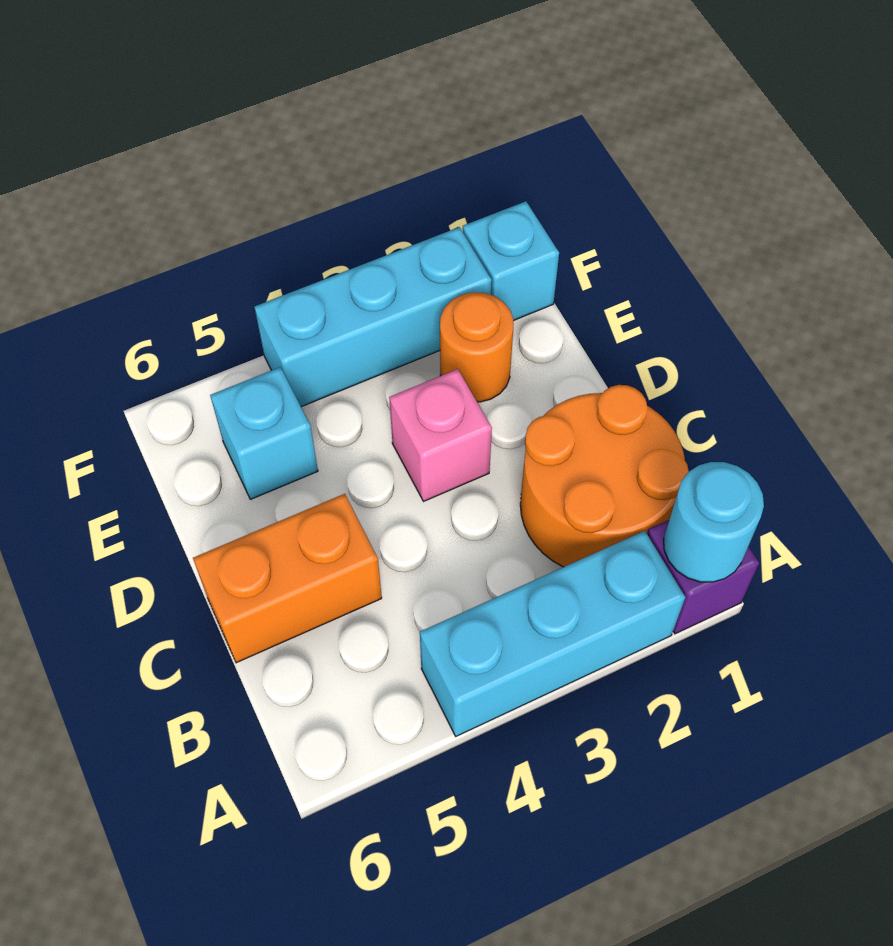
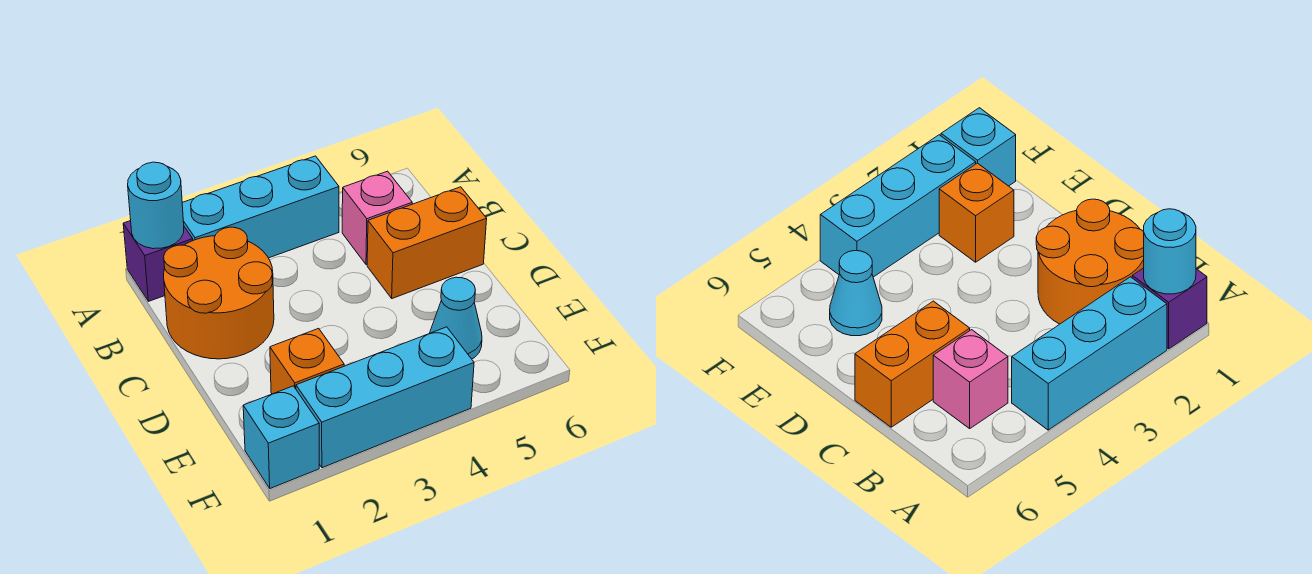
pink brick D3 level 1 -> pink brick B5 level 1
orange round brick E2 level 1 -> orange brick E2 level 1
cyan brick E5 level 1 -> cyan cone E5 level 1

